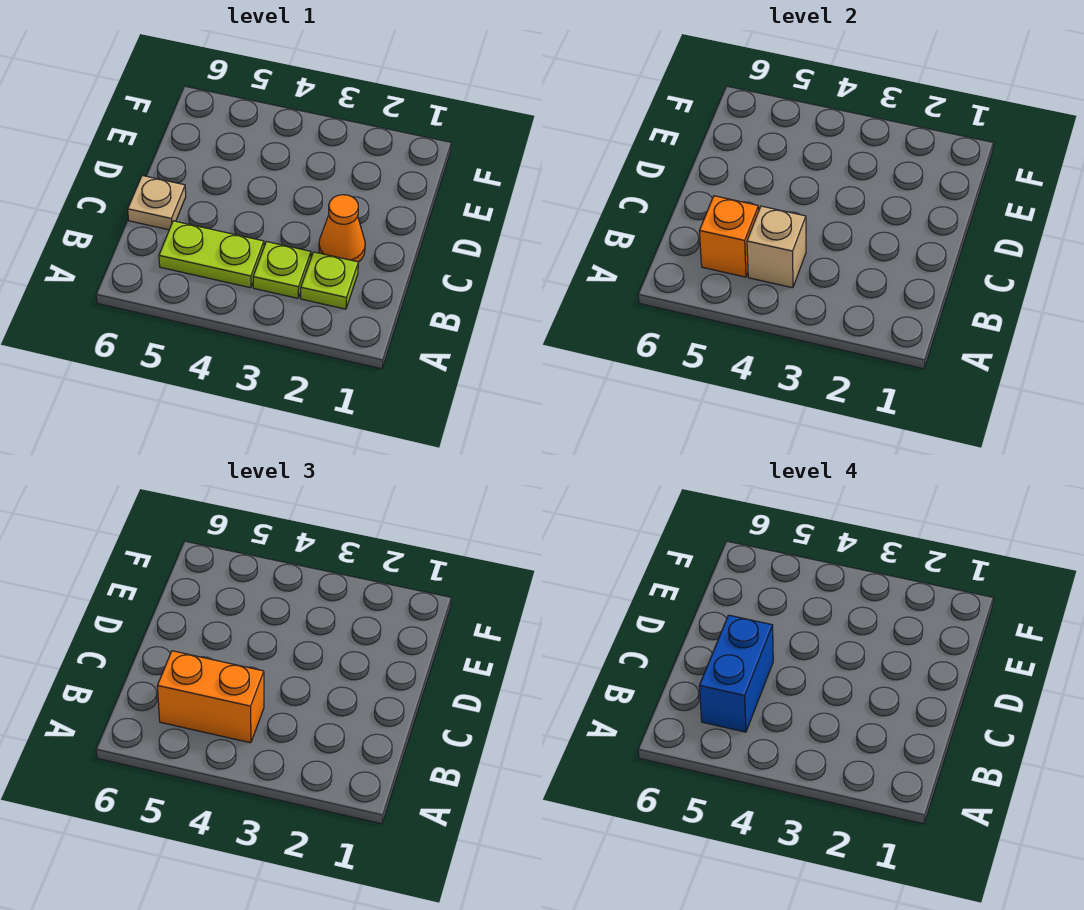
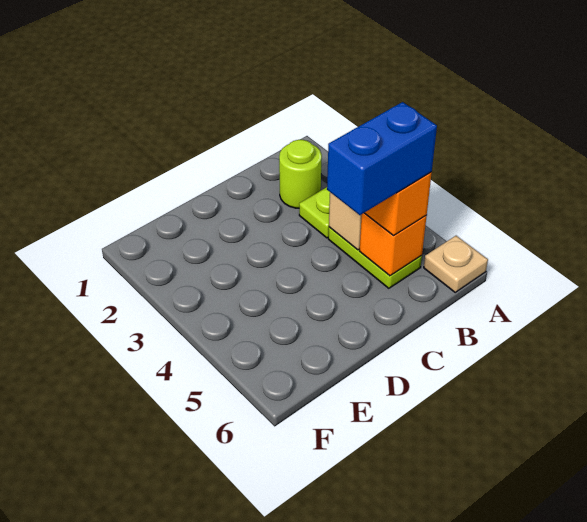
lime plate B2 level 1 -> lime round brick B2 level 1
orange cone C2 level 1 -> none
tan plate C6 level 1 -> tan plate A6 level 1

